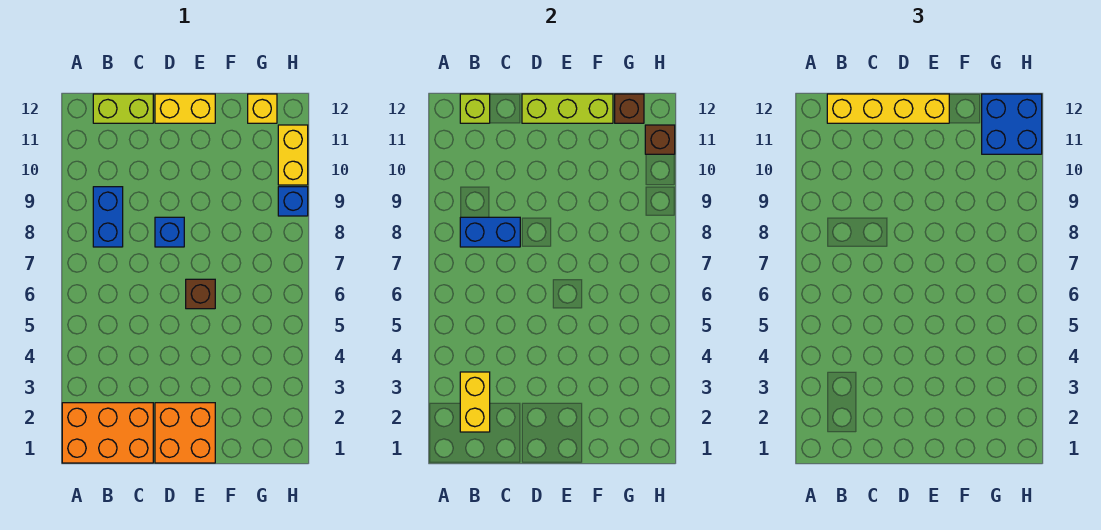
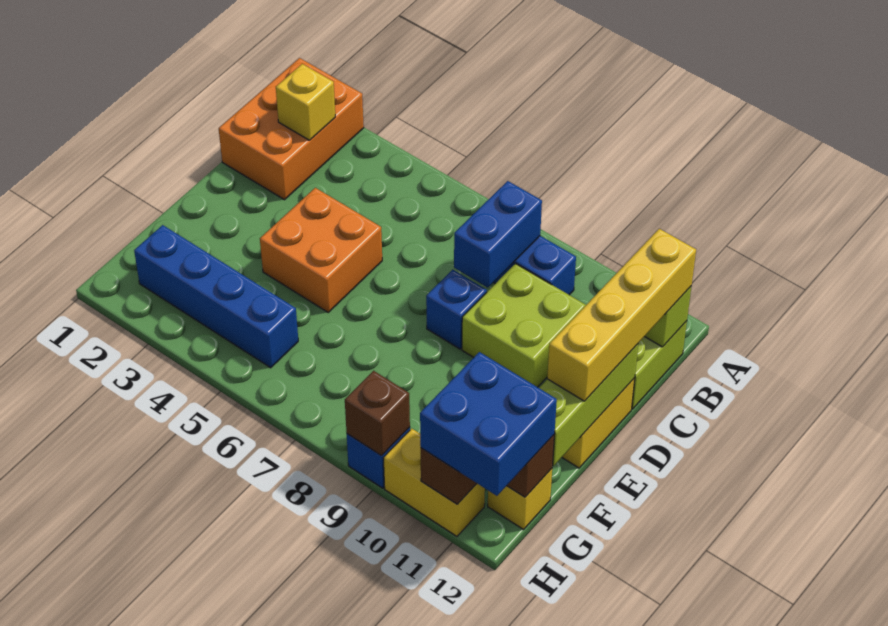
yellow brick B2:B3 level 2 -> yellow brick B2 level 2
none -> lime brick C9:D10 level 1
orange brick D1:E2 level 1 -> orange brick D4:E5 level 1
brown brick E6 level 1 -> brown brick H9 level 2
none -> blue brick G2:G5 level 1

